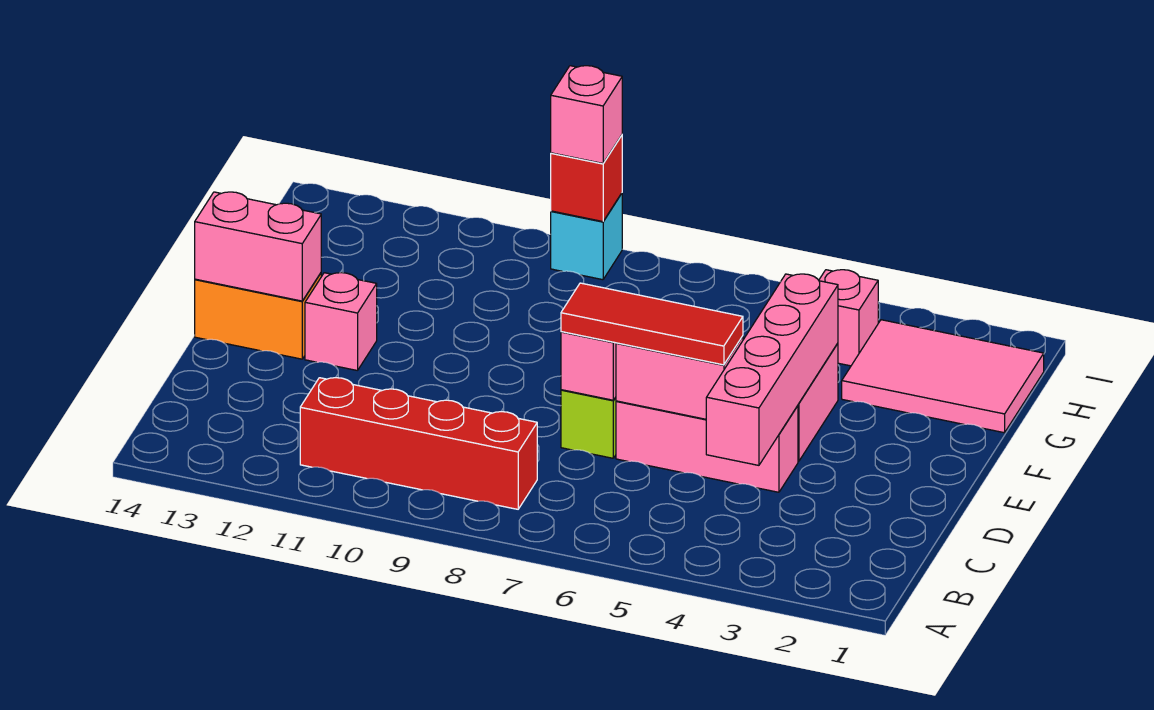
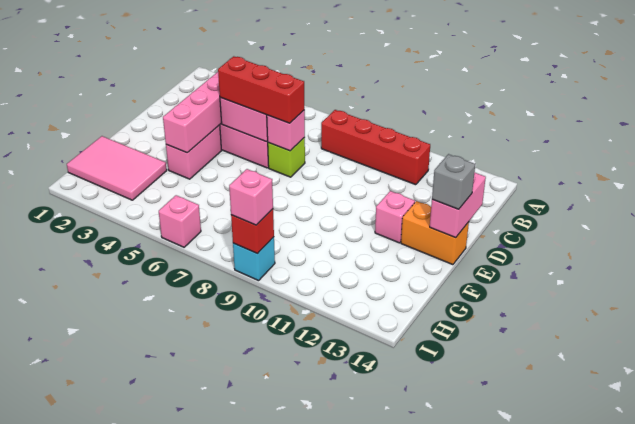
red tile D5:D7 level 3 -> red brick D5:D7 level 3
pink brick E13:E14 level 2 -> pink brick D14:E14 level 2
none -> grey brick E14 level 3
pink brick H4 level 1 -> pink brick I6 level 1

